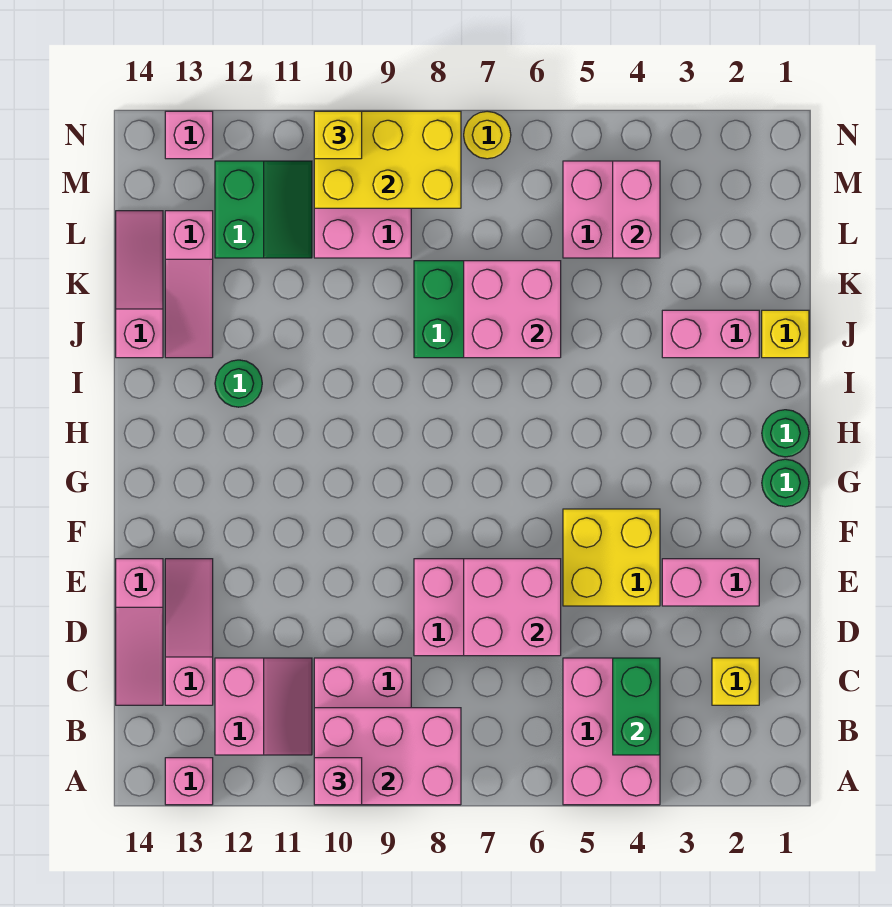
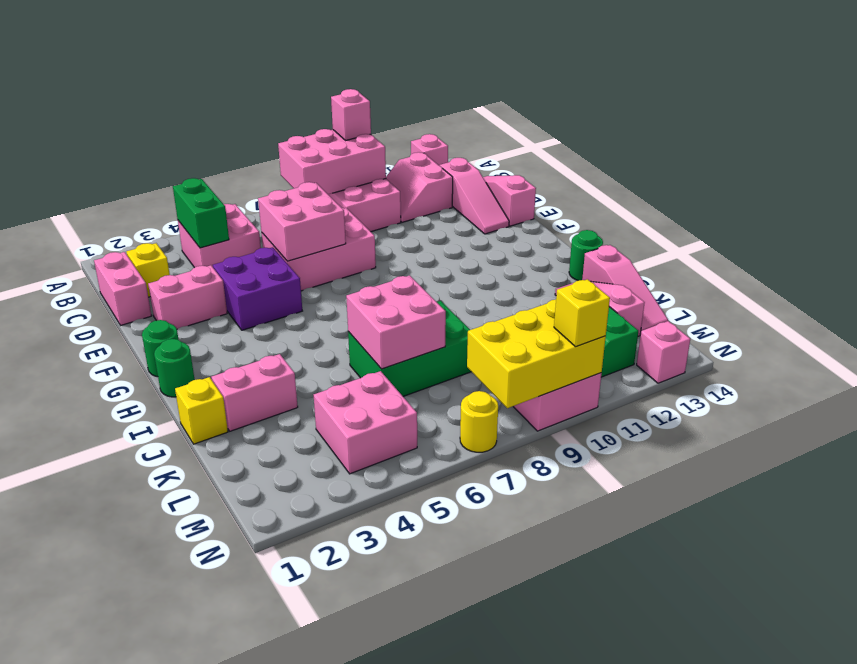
pink brick A4:C5 level 1 -> pink brick B4:C5 level 1
yellow brick E4:F5 level 1 -> purple brick E4:F5 level 1
green round brick I12 level 1 -> green round brick I14 level 1
pink brick L4:M4 level 2 -> pink brick C1:D1 level 1

